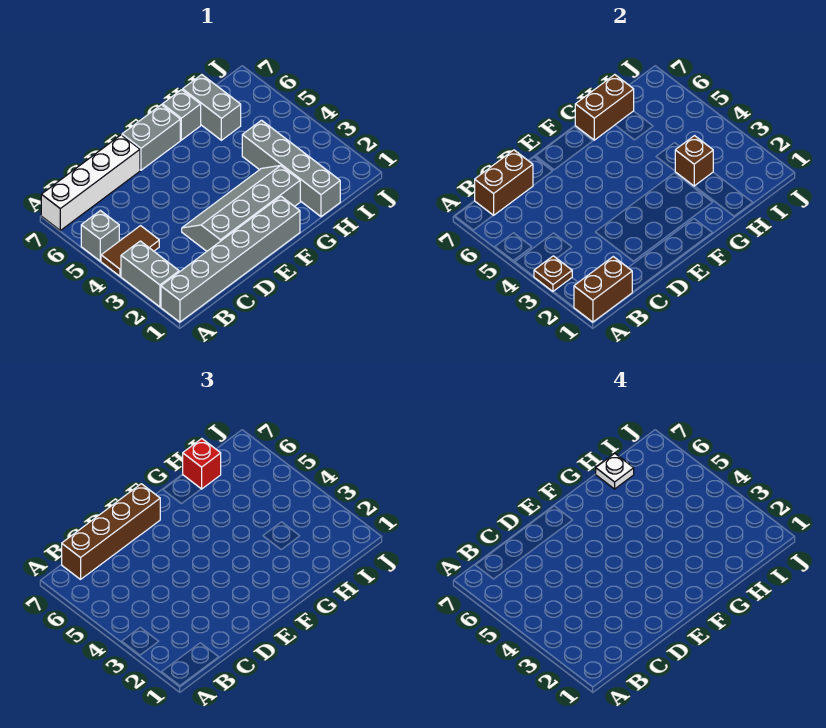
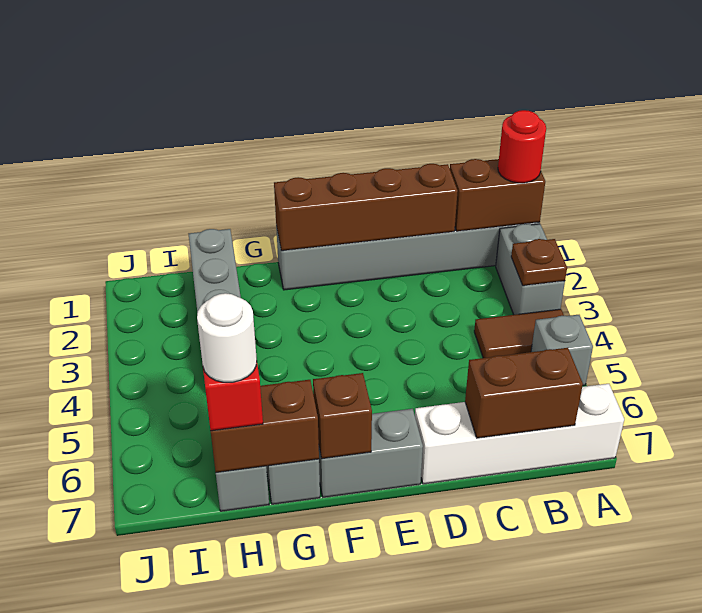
none -> red round brick A1 level 3
brown brick B7:E7 level 3 -> brown brick C1:F1 level 2
grey slope D2:G3 level 1 top 2 -> none
brown brick H3 level 2 -> brown brick F7 level 2
white plate H7 level 4 -> white round brick H7 level 4

